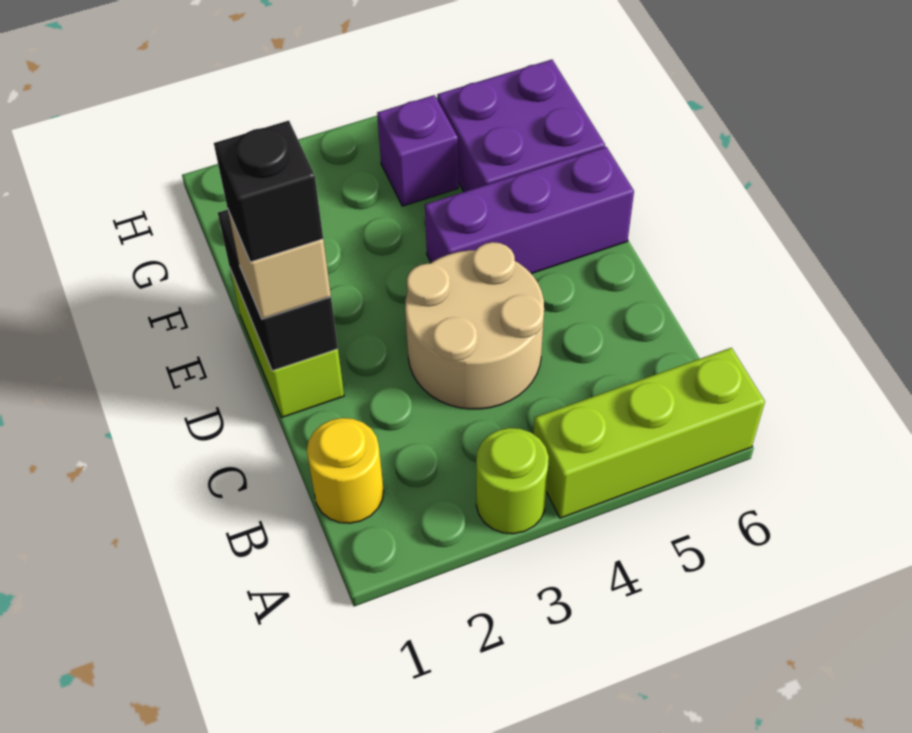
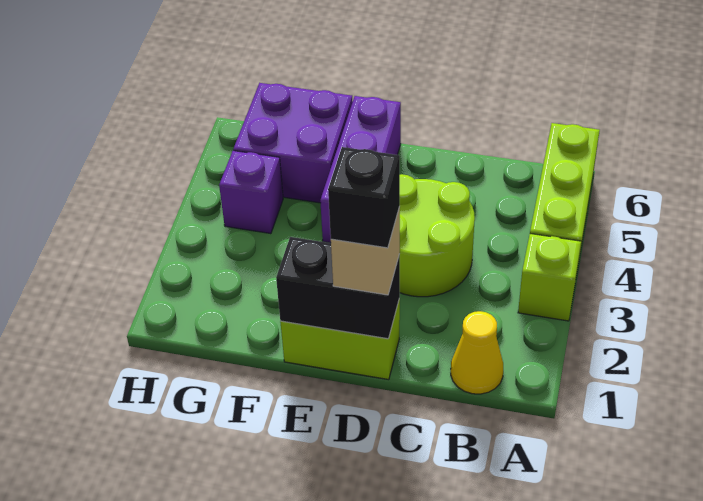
lime round brick A3 level 1 -> lime brick A3 level 1
yellow round brick B1 level 1 -> yellow cone B1 level 1
tan round brick C3:D4 level 1 -> lime round brick C3:D4 level 1

